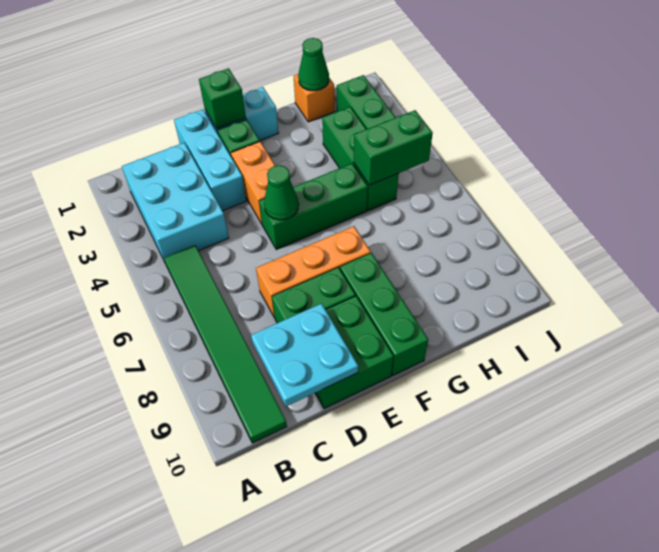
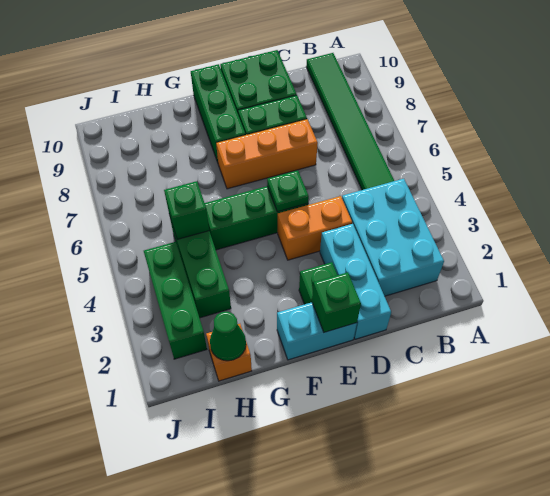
cyan plate C9:D10 level 2 -> none
orange brick E3:E4 level 1 -> orange brick D4:E4 level 1
green cone E5 level 2 -> green plate E5 level 2
green brick H5:I5 level 2 -> green brick H5 level 2

